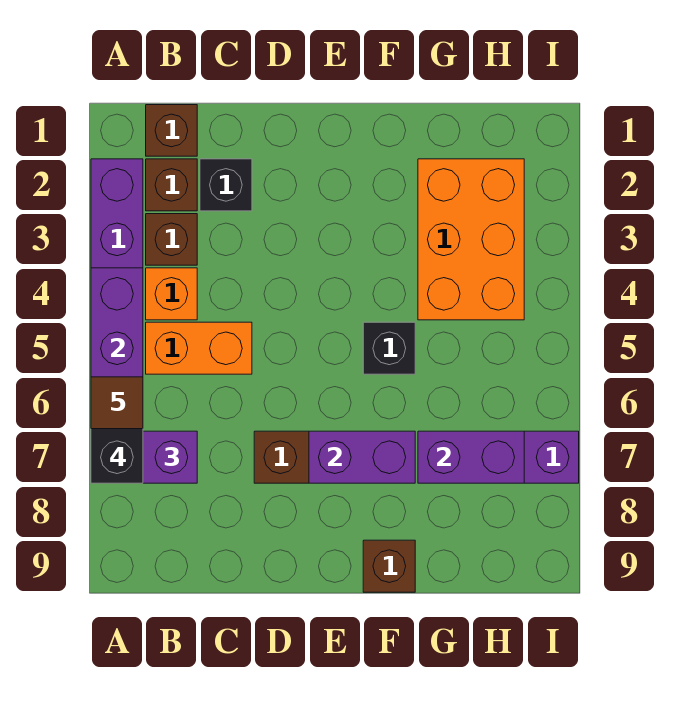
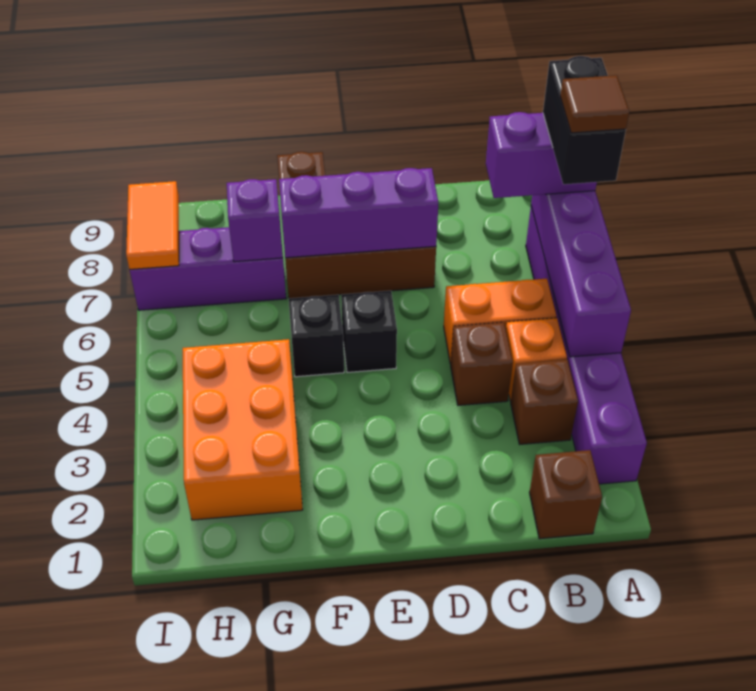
brown brick B2 level 1 -> brown brick C4 level 1
black brick C2 level 1 -> black brick E5 level 1
purple brick E7:F7 level 2 -> purple brick D7:F7 level 2
purple brick G7:H7 level 2 -> purple brick G7 level 2
none -> orange tile I7:I8 level 2

